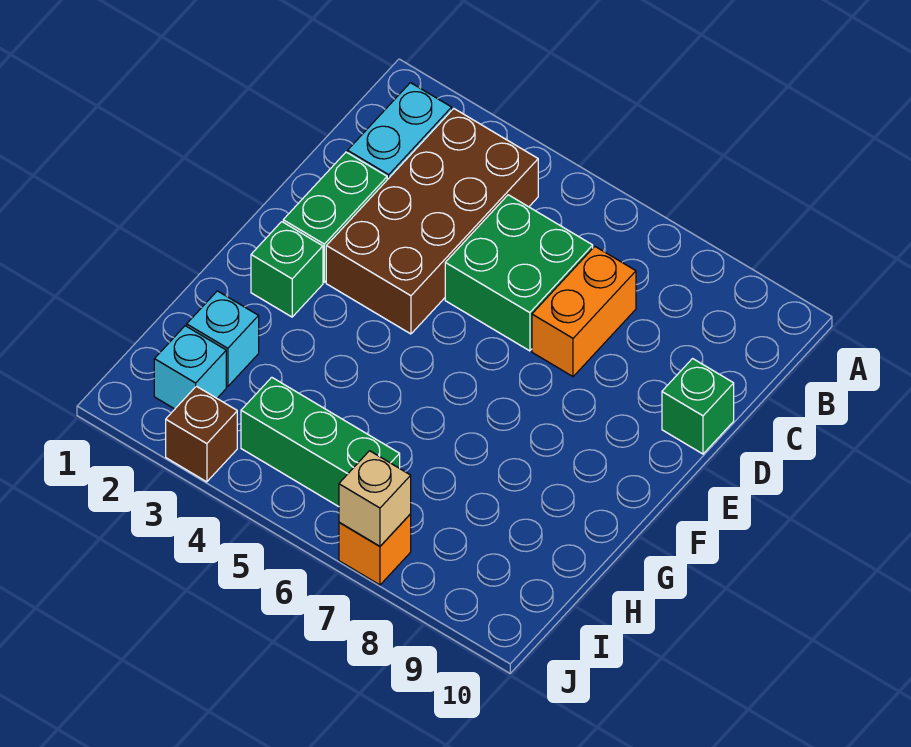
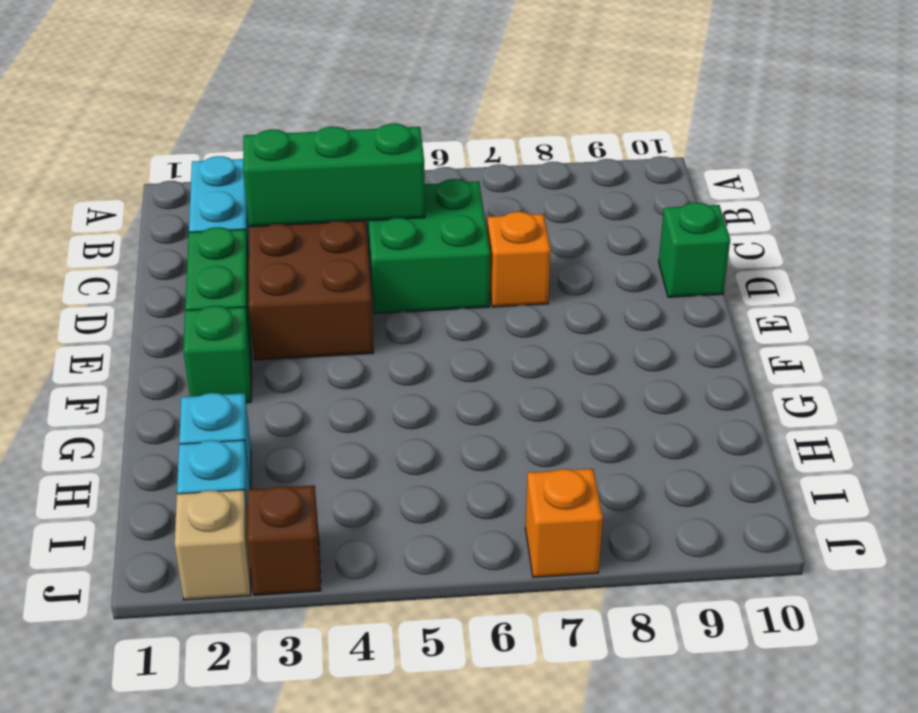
orange brick C7:D7 level 1 -> orange brick D7 level 1
green brick I4:I6 level 1 -> green brick C3:C5 level 2
tan brick J7 level 2 -> tan brick J2 level 1

